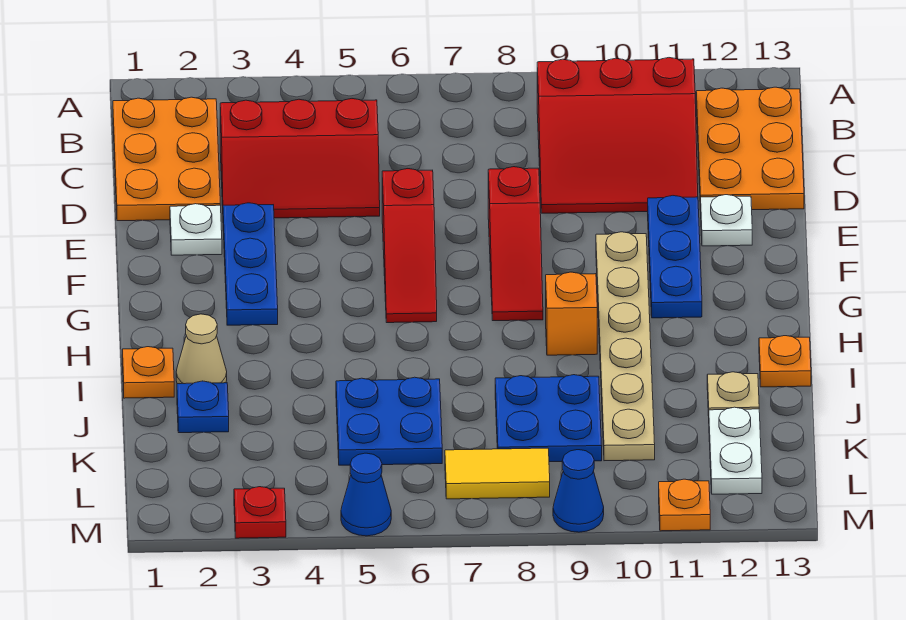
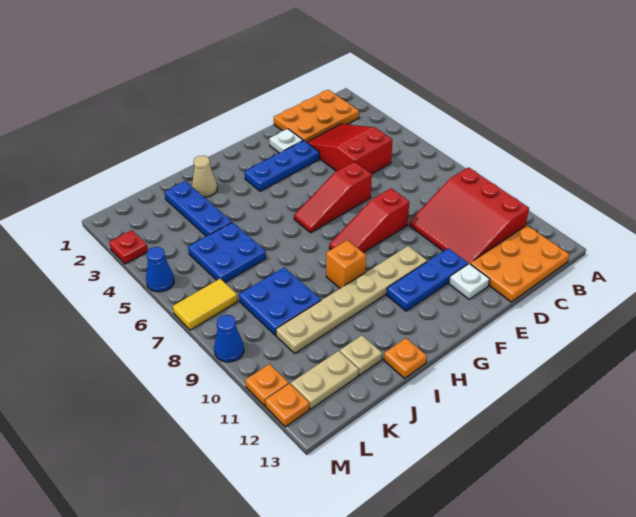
red slope C3:D5 level 1 top C -> red slope C3:D5 level 1 top 5
orange plate I1 level 1 -> orange plate M12 level 1
blue plate J2 level 1 -> blue plate J2:J4 level 1
white plate K12:L12 level 1 -> tan plate K12:L12 level 1
yellow tile L7:L8 level 1 -> yellow tile L7:M7 level 1

